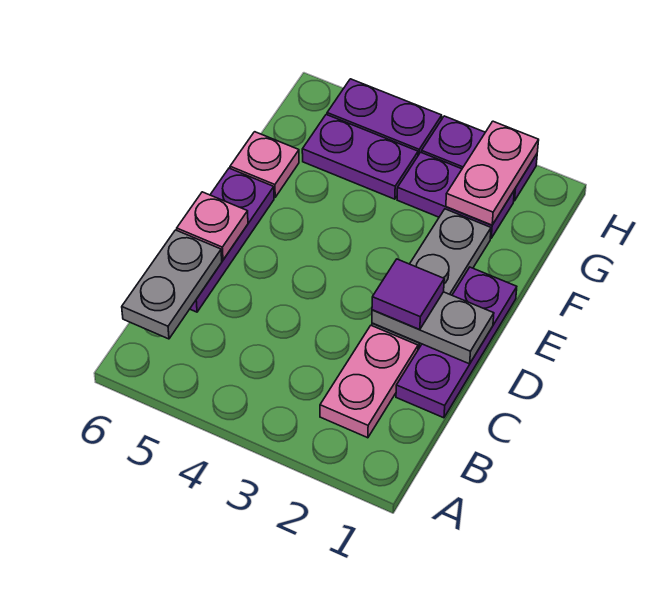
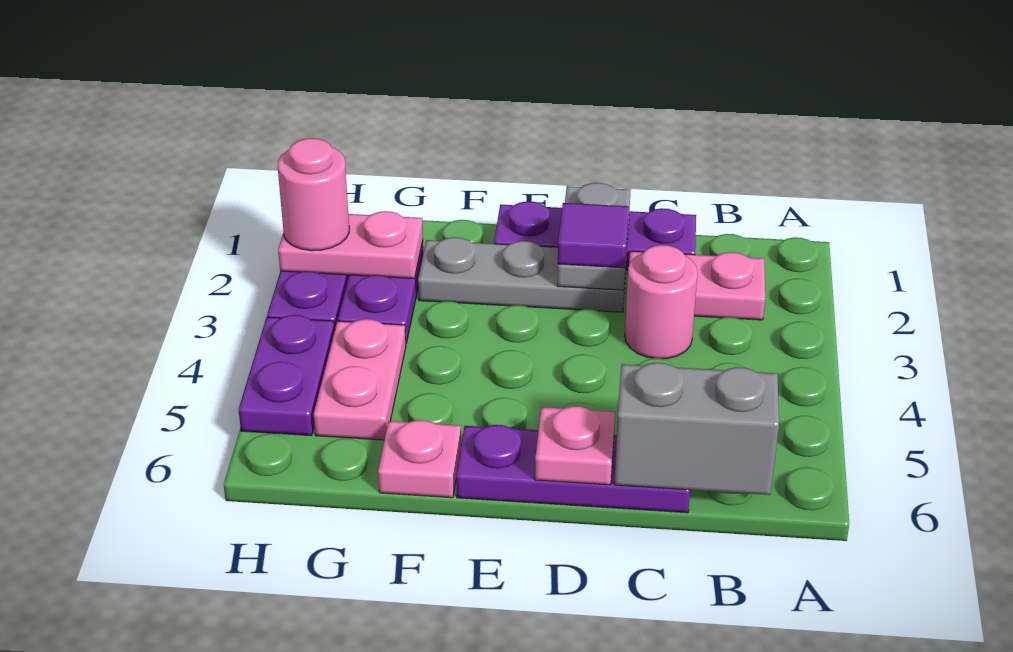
grey plate B6:C6 level 2 -> grey brick B6:C6 level 2
none -> pink round brick C3 level 1
purple plate G4:G5 level 1 -> pink plate G4:G5 level 1
none -> pink round brick H2 level 3

